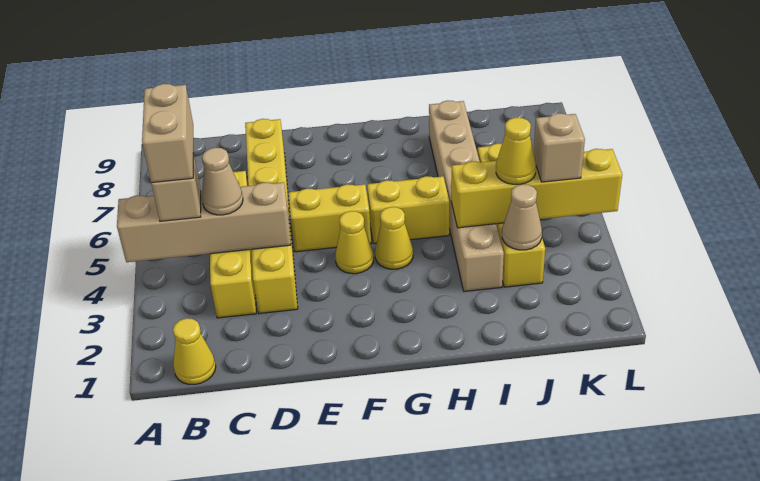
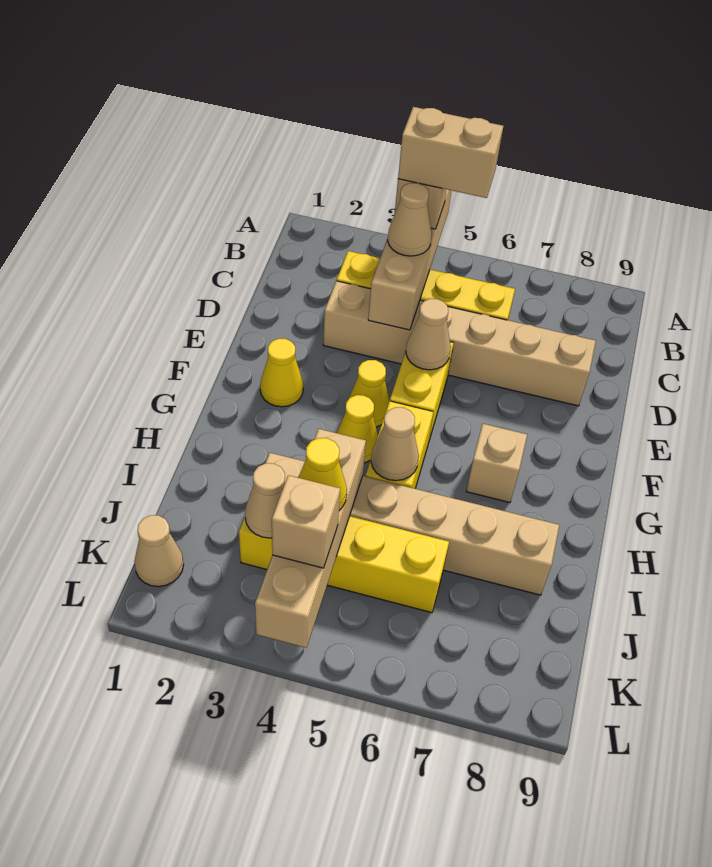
yellow cone B1 level 1 -> yellow cone F2 level 1
yellow brick D3:D8 level 1 -> tan brick D3:D8 level 1
none -> tan cone E5 level 2
none -> tan brick G7 level 1
none -> tan cone H5 level 2
yellow brick I4:L4 level 2 -> tan brick I4:L4 level 2
none -> tan cone K1 level 1

